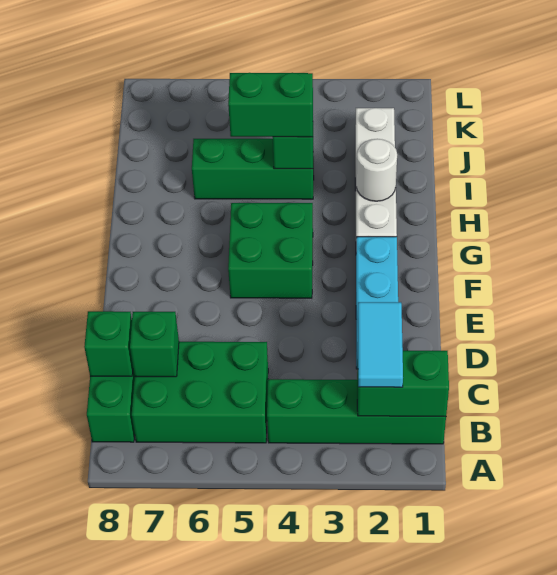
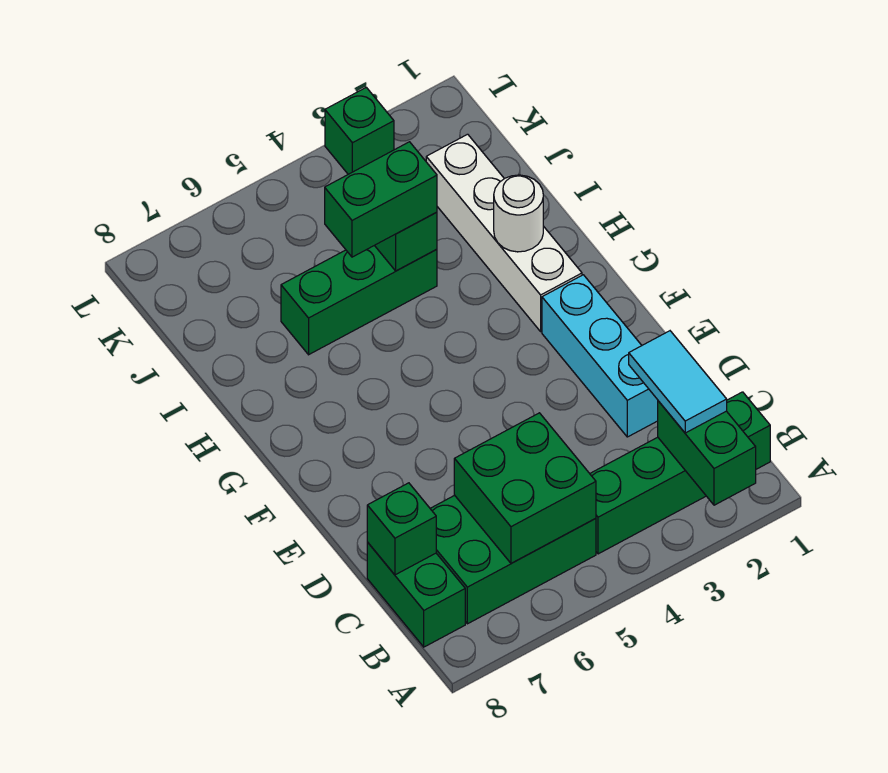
green brick B1:B2 level 2 -> green brick A2:B2 level 2
green brick C7 level 2 -> green brick L3 level 1
green brick F4:G5 level 1 -> green brick B5:C6 level 2

